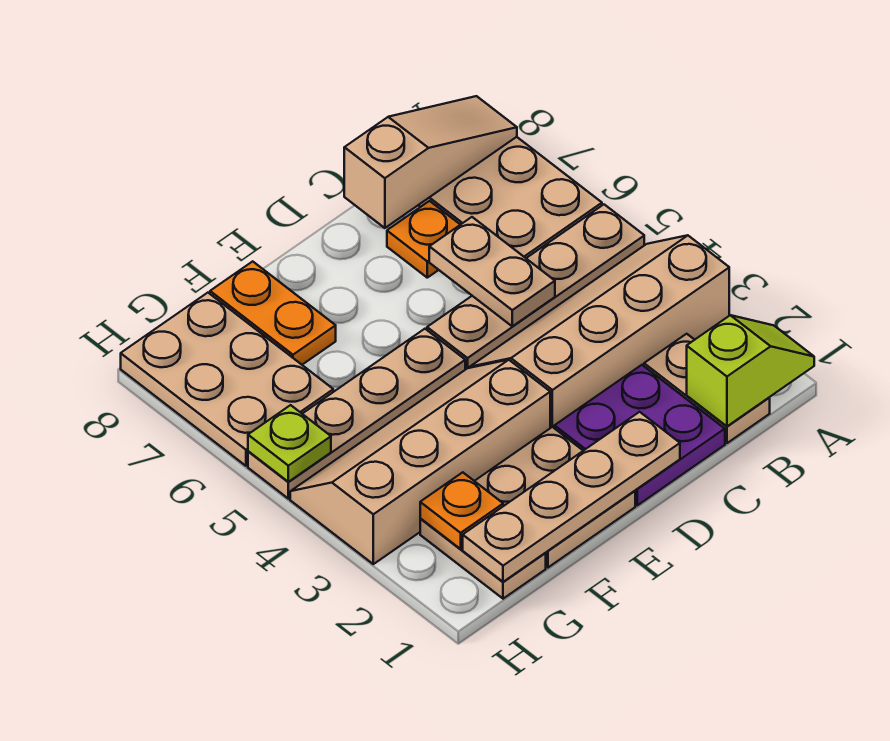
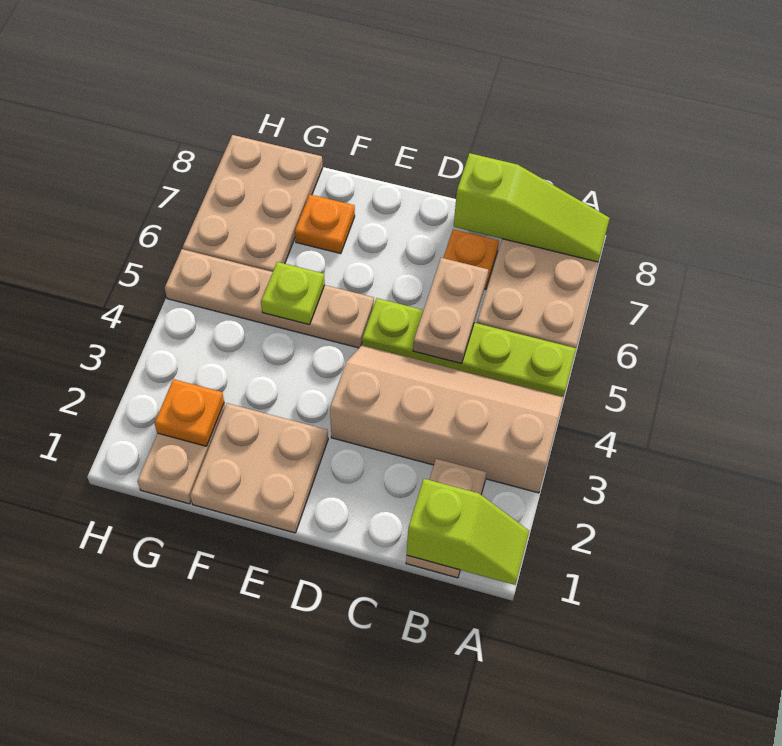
tan plate A5:D5 level 1 -> lime plate A5:D5 level 1
tan slope A8:C8 level 2 top C -> lime slope A8:C8 level 2 top C
purple plate C1:D2 level 1 -> none
tan plate D1:G1 level 2 -> none
tan slope E3:H4 level 1 top 3 -> none
orange plate F7:F8 level 1 -> orange plate F7 level 1
lime plate H5 level 2 -> lime plate F5 level 2

